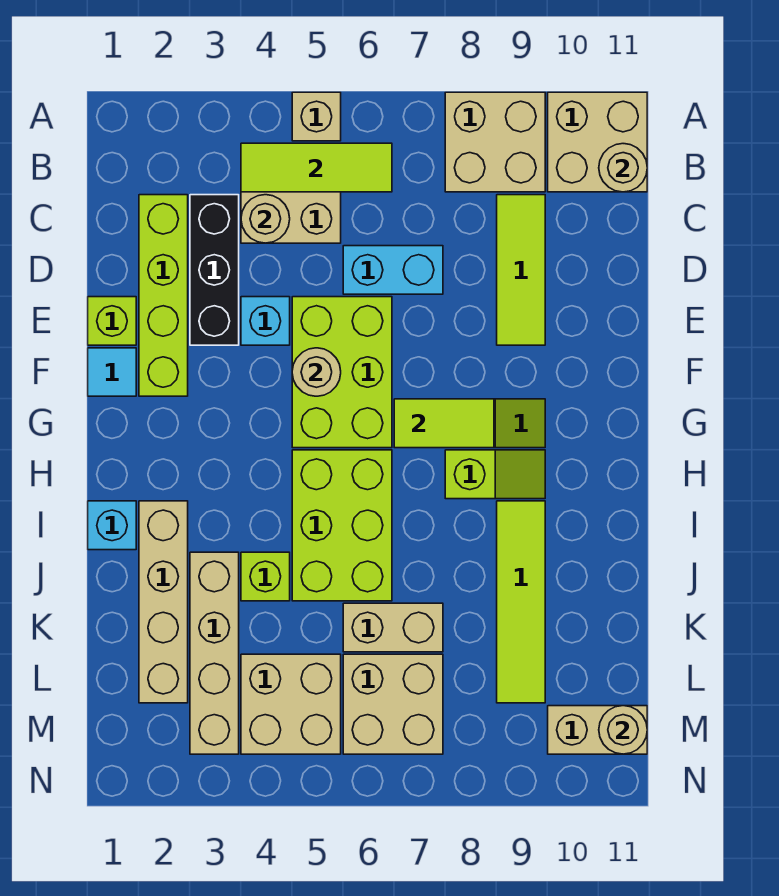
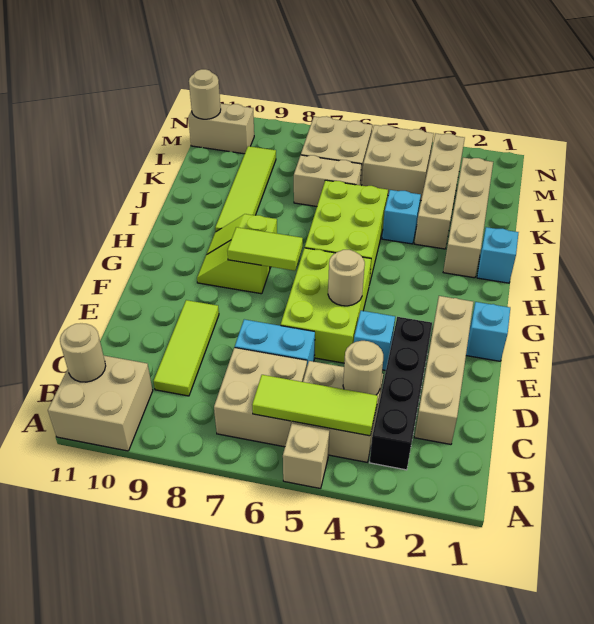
tan brick A8:B9 level 1 -> tan brick B6:C7 level 1
lime brick C2:F2 level 1 -> tan brick C2:F2 level 1
black brick C3:E3 level 1 -> black brick B3:E3 level 1
lime brick E1 level 1 -> none
cyan tile F1 level 1 -> cyan brick F1 level 1
lime brick J4 level 1 -> cyan brick J4 level 1

